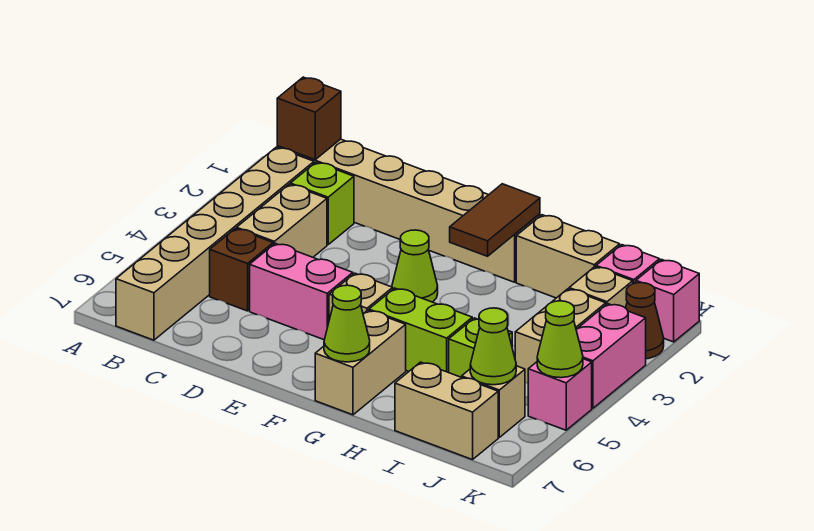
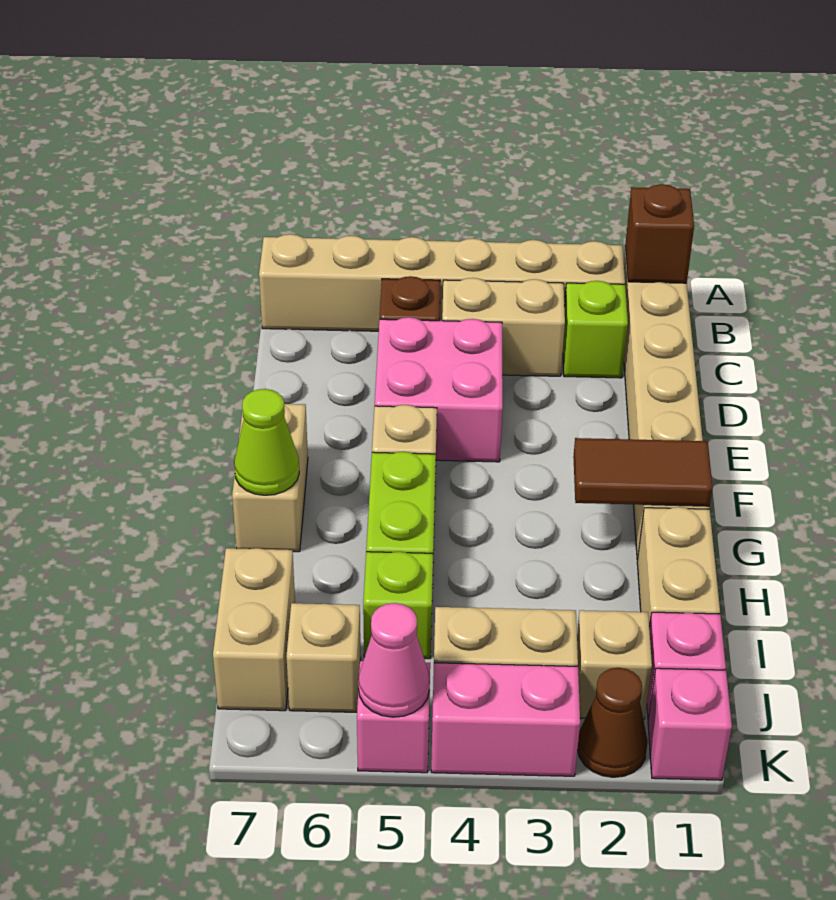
pink brick D5:E5 level 1 -> pink brick D4:E5 level 1
lime cone F3 level 1 -> none
tan brick G6:G7 level 1 -> tan brick F7:G7 level 1
lime cone J6 level 2 -> none
lime cone K5 level 2 -> pink cone K5 level 2

